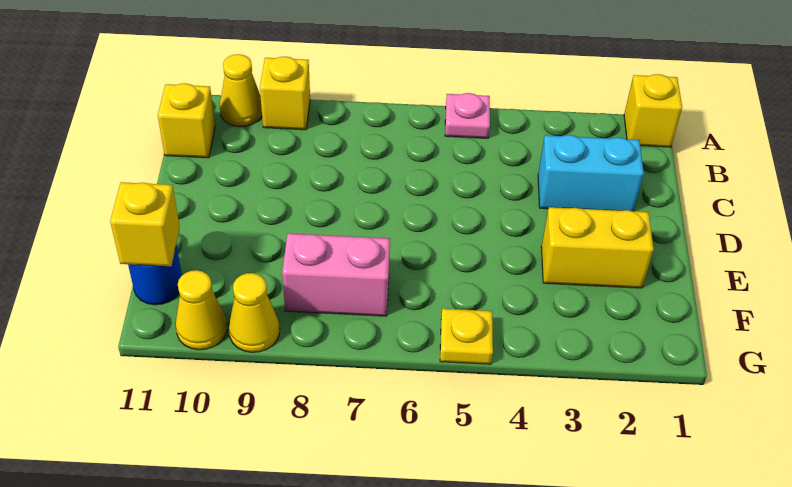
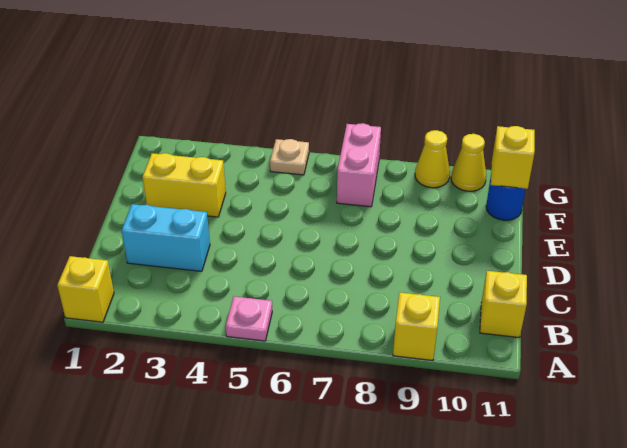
yellow cone A10 level 1 -> none
pink brick F7:F8 level 1 -> pink brick F7:G7 level 1
yellow plate G5 level 1 -> tan plate G5 level 1

